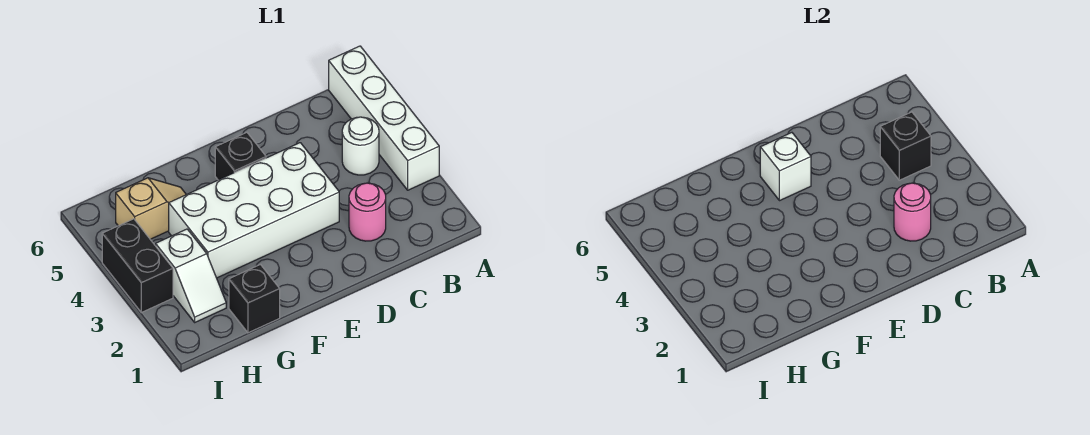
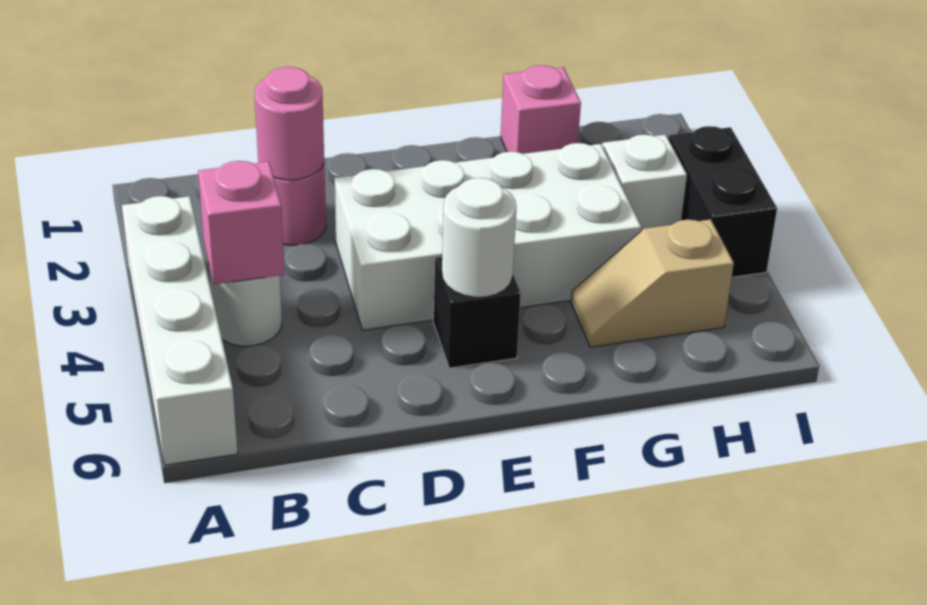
black brick B4 level 2 -> pink brick B4 level 2
white brick E5 level 2 -> white round brick E5 level 2
black brick G1 level 1 -> pink brick G1 level 1

